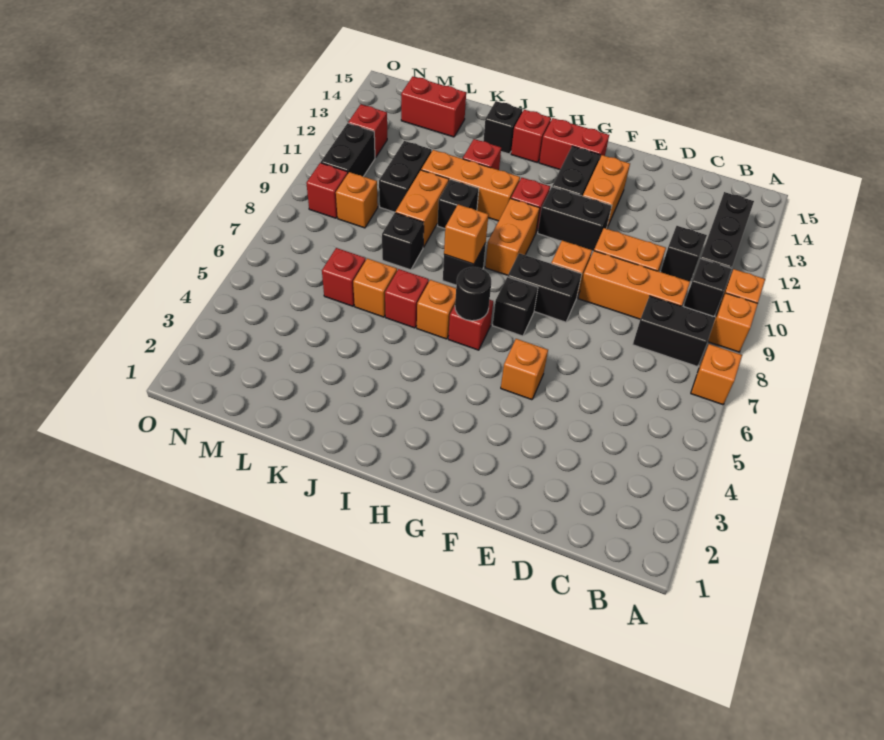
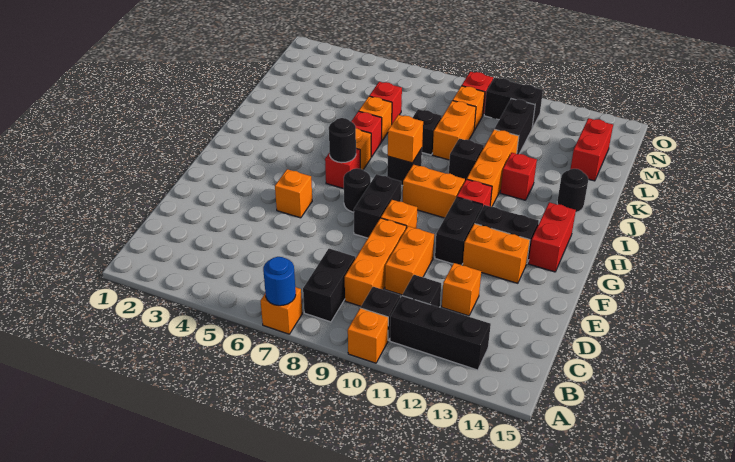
none -> blue round brick A7 level 2
orange brick A9 level 1 -> orange brick D12 level 1
black brick G7 level 1 -> black round brick G7 level 1
red brick I14 level 1 -> none
black brick J14 level 1 -> black round brick J14 level 1
orange brick K9:K10 level 1 -> orange brick K9:L9 level 1
black brick L10:L11 level 1 -> black brick L11:M11 level 1
red brick N12 level 1 -> none

